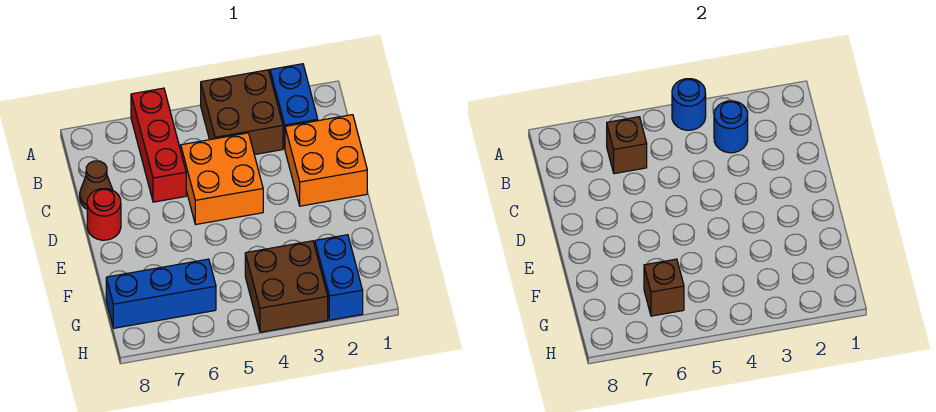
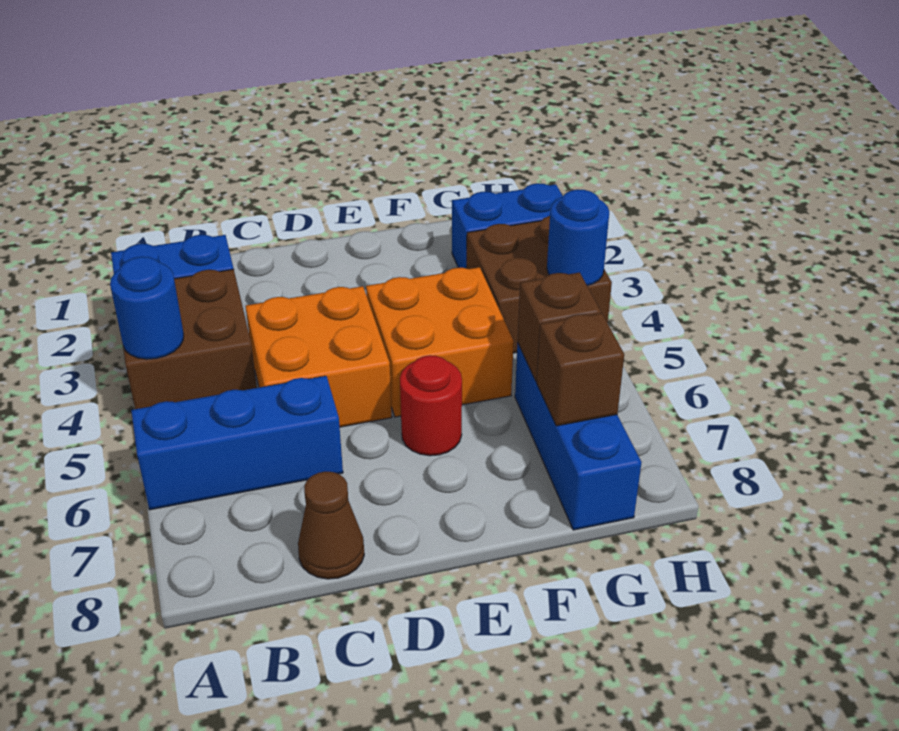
red brick A6:C6 level 1 -> blue brick A6:C6 level 1
blue round brick B3 level 2 -> blue round brick H4 level 2
brown brick B6 level 2 -> brown brick G7 level 2
orange brick C1:D2 level 1 -> orange brick E4:F5 level 1
red round brick D8 level 1 -> red round brick E6 level 1

